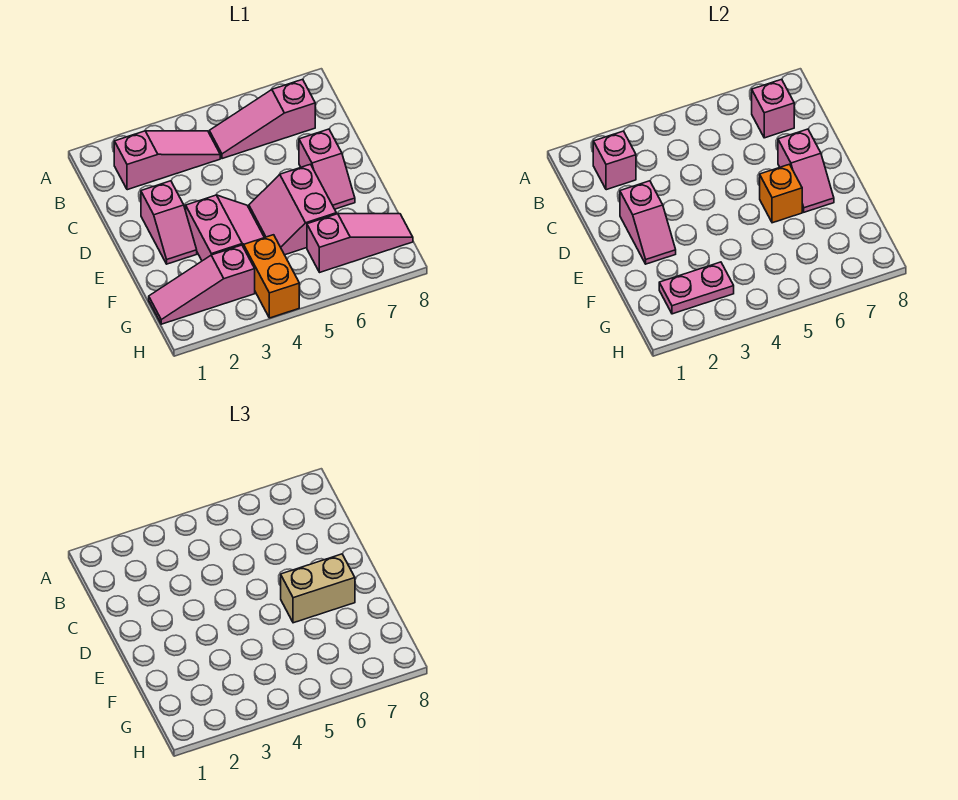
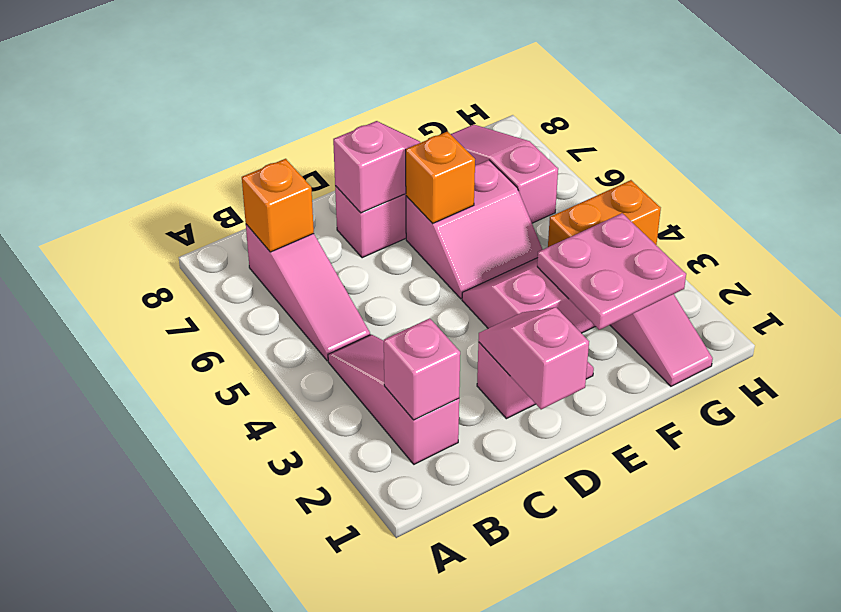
pink brick B7 level 2 -> orange brick B7 level 2
pink slope D2:E2 level 2 top D -> pink slope D1:D2 level 2 top 1
tan brick E6:E7 level 3 -> none
pink plate G2:G3 level 2 -> pink plate F2:G3 level 2

